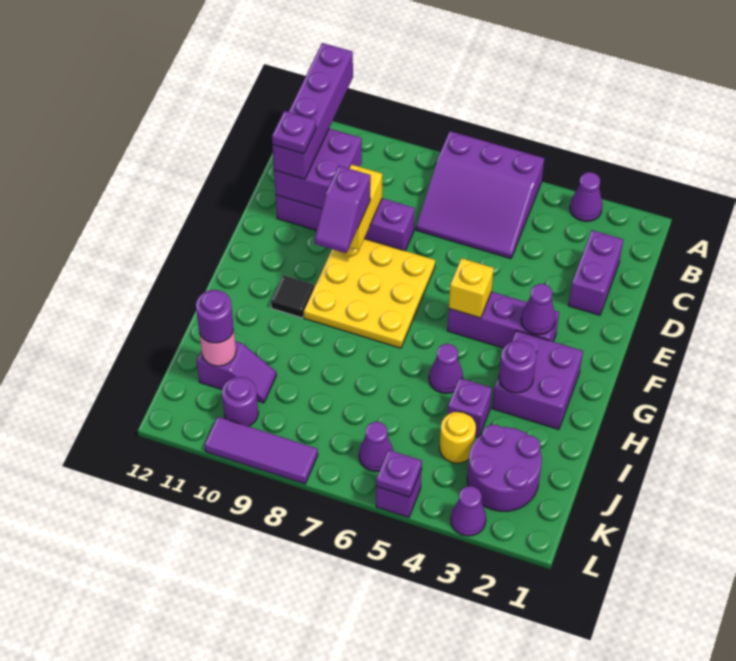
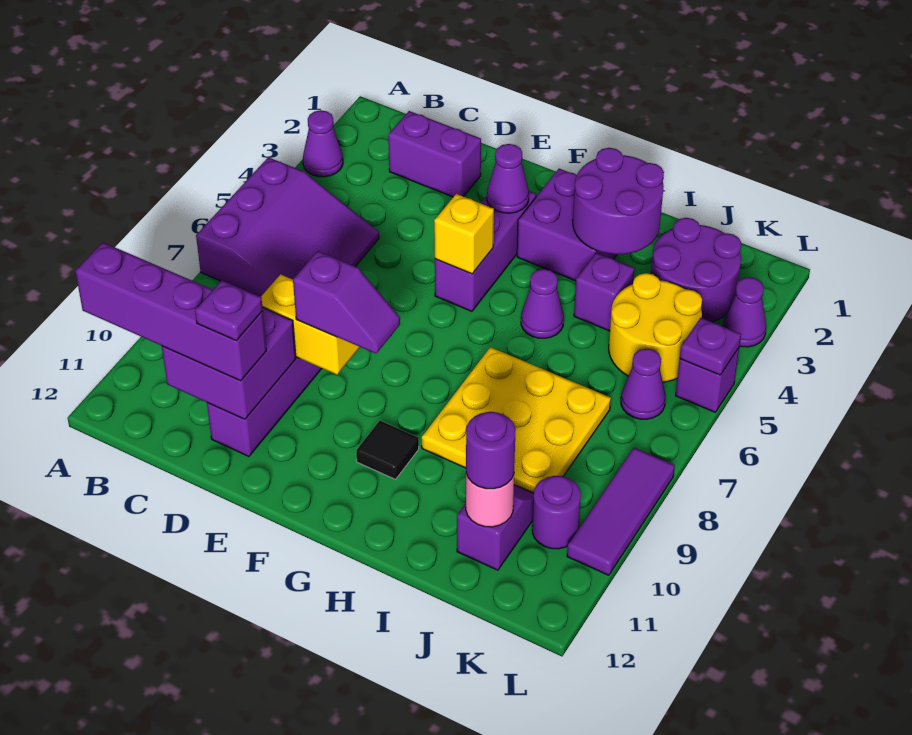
yellow plate E7:G9 level 1 -> yellow plate H7:J9 level 1
purple round brick H3 level 2 -> purple round brick H2:I3 level 2
yellow round brick J4 level 1 -> yellow round brick J4:K5 level 1

